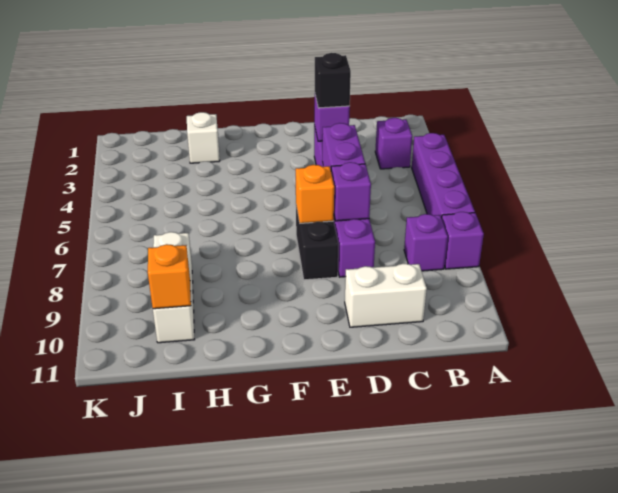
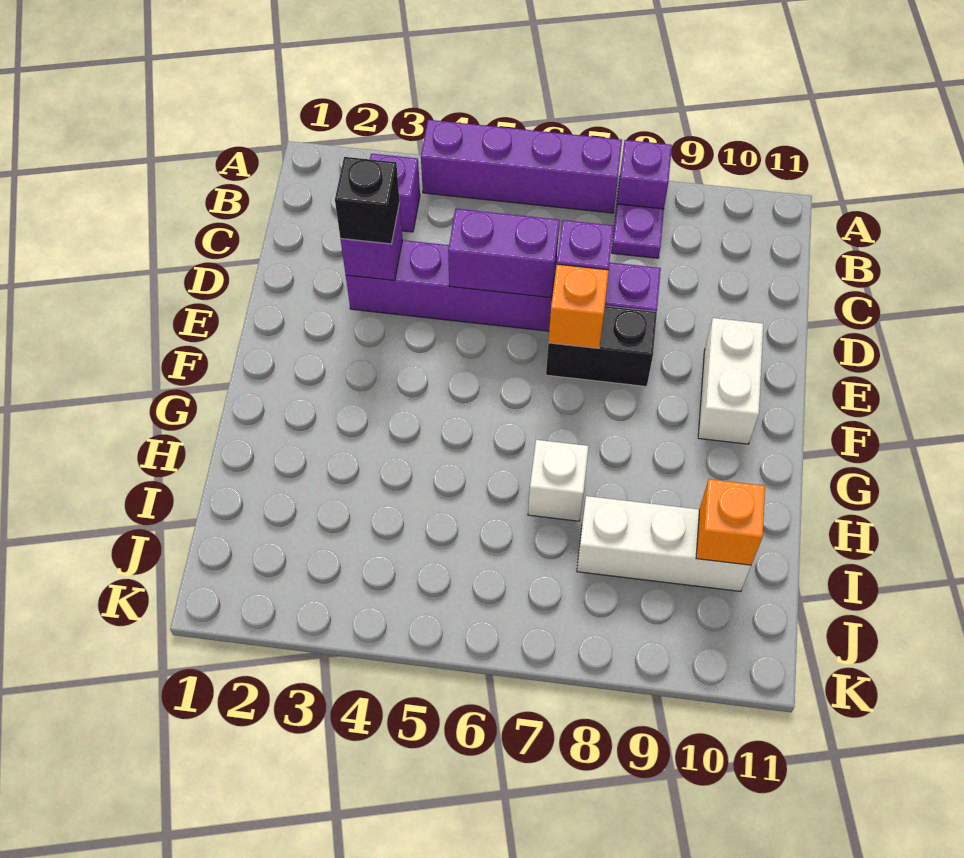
purple brick B8 level 1 -> purple plate B8 level 1
white brick C10:D10 level 1 -> white brick E10:F10 level 1
white brick H2 level 1 -> white brick H7 level 1

